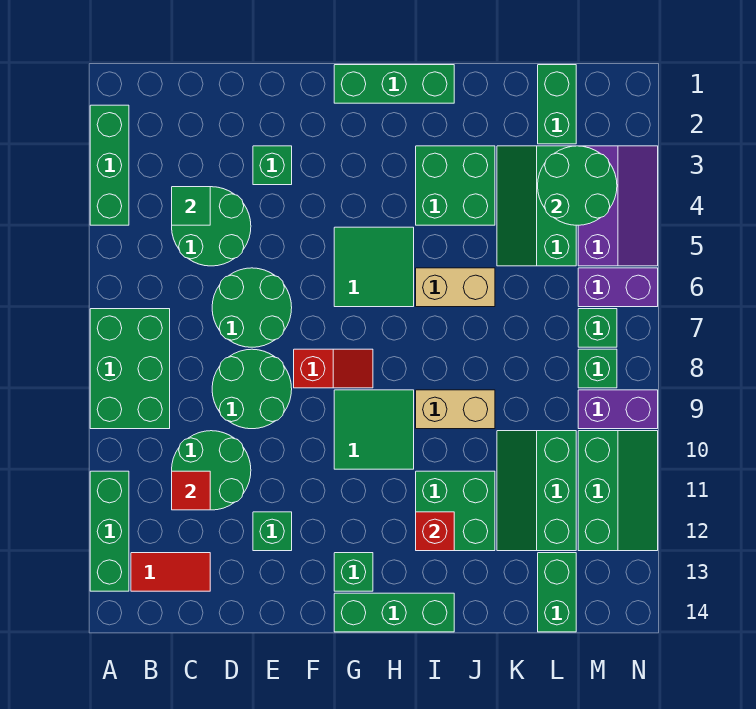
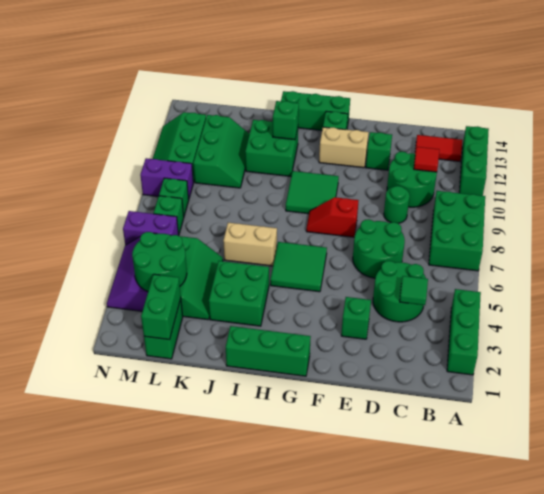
green round brick D8:E9 level 1 -> green round brick D9 level 1
tan brick I9:J9 level 1 -> tan brick F12:G12 level 1
red brick I12 level 2 -> green brick I12 level 2
green brick L13:L14 level 1 -> green brick L1:L2 level 2

